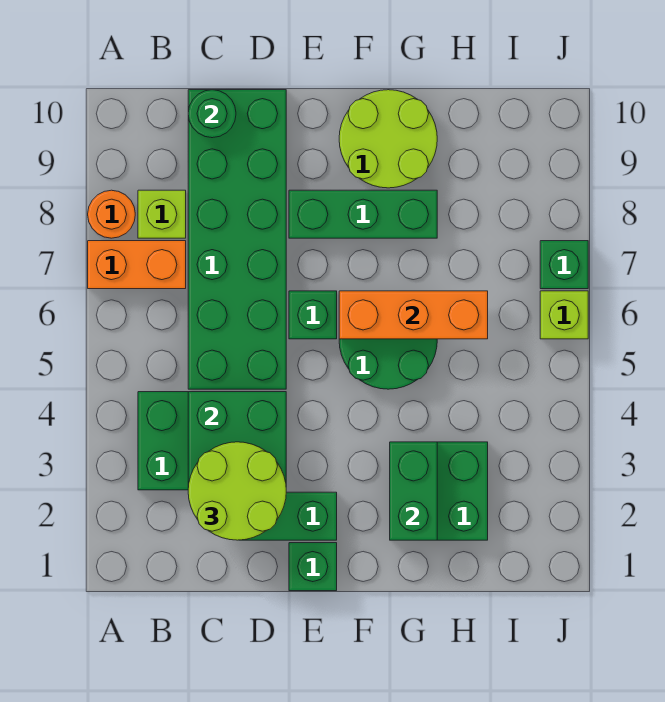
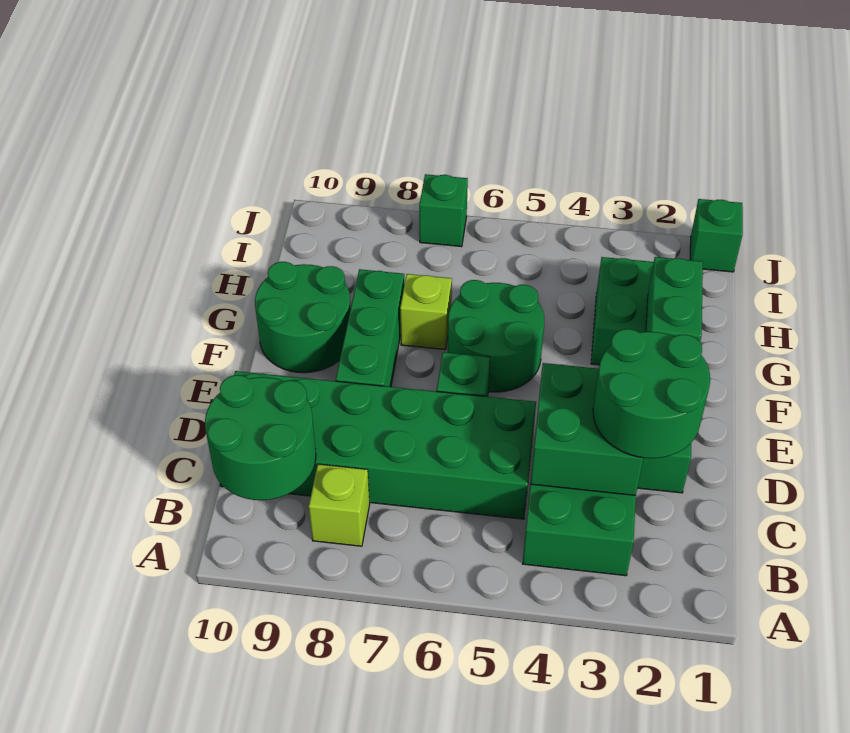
orange brick A7:B7 level 1 -> none
orange round brick A8 level 1 -> none
lime round brick C2:D3 level 3 -> green round brick C2:D3 level 3
green round brick C10 level 2 -> green round brick B9:C10 level 2
green brick E1 level 1 -> green brick J1 level 1
orange brick F6:H6 level 2 -> none
lime round brick F9:G10 level 1 -> green round brick F9:G10 level 1
green brick G2:G3 level 2 -> green brick F2:G2 level 2
lime brick J6 level 1 -> lime brick G7 level 1

